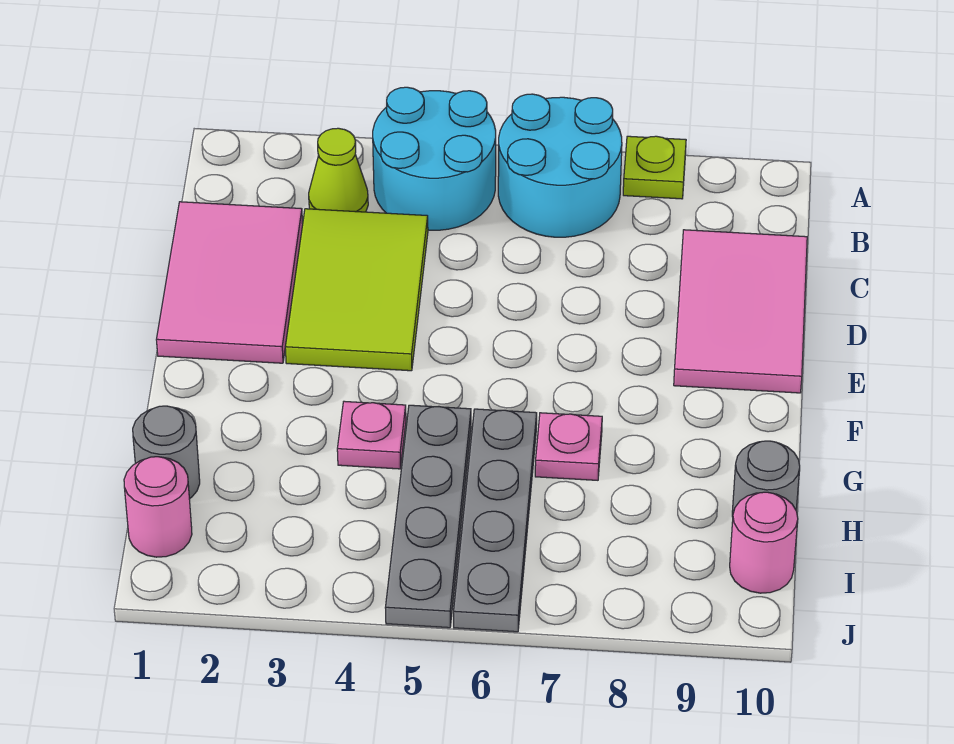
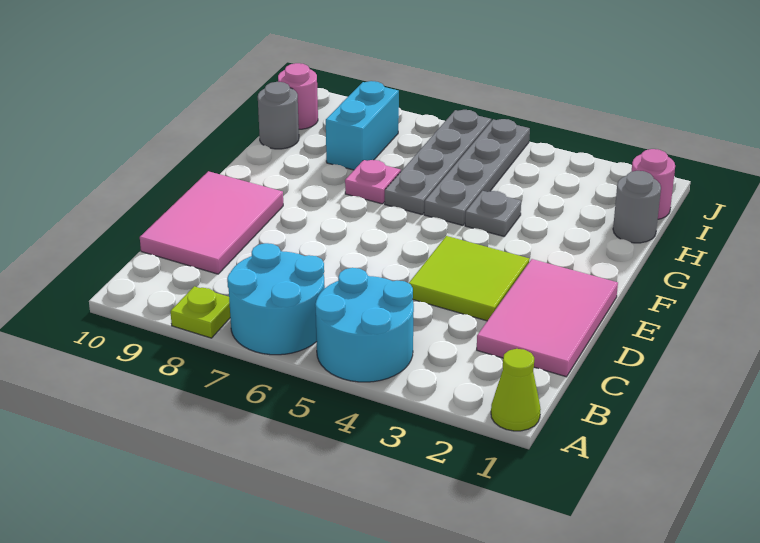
lime cone B3 level 1 -> lime cone A1 level 1
lime tile C3:E4 level 1 -> lime tile D3:E4 level 1
pink plate G4 level 1 -> grey plate G4 level 1
none -> cyan brick H8:I8 level 1

